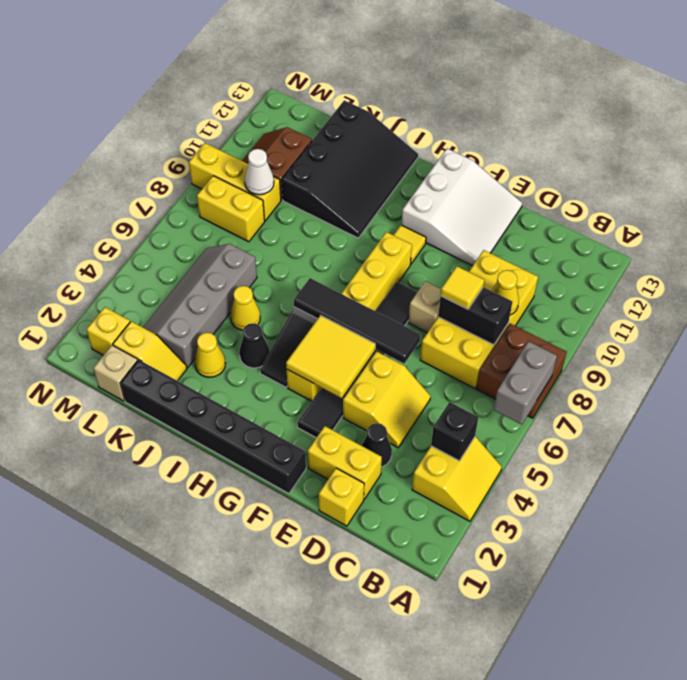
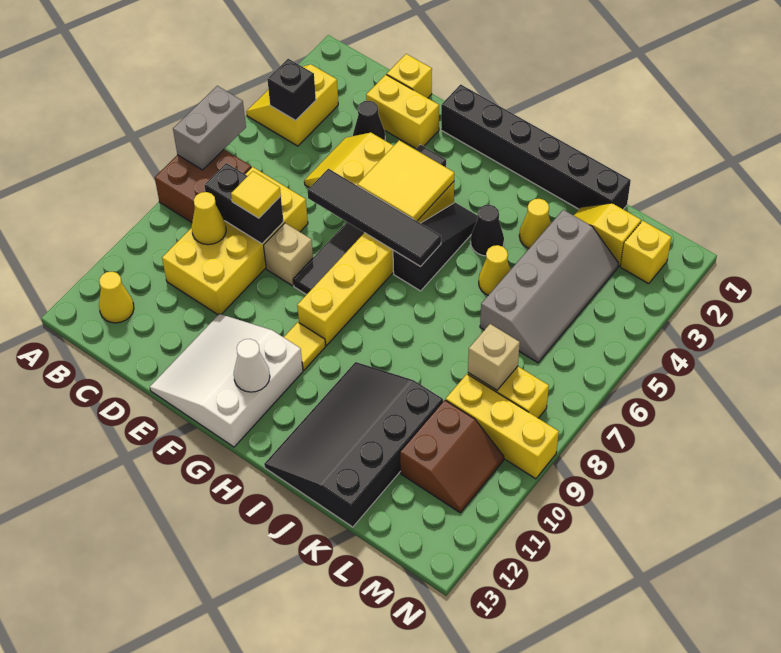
none -> yellow cone B12 level 1
tan brick L1 level 1 -> tan brick L8 level 2
white cone L9 level 2 -> white cone G12 level 2

